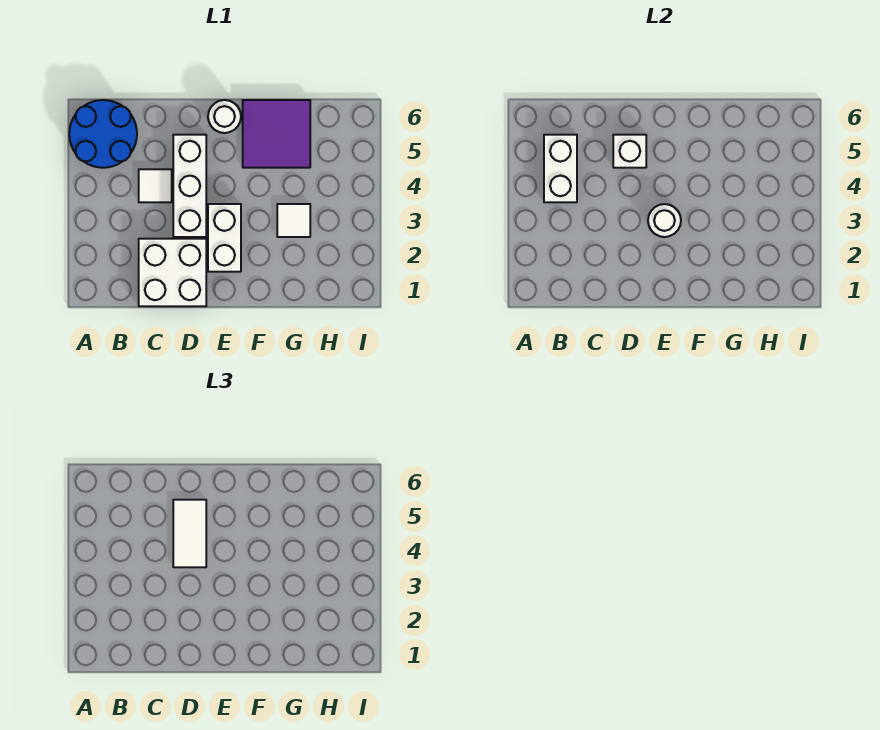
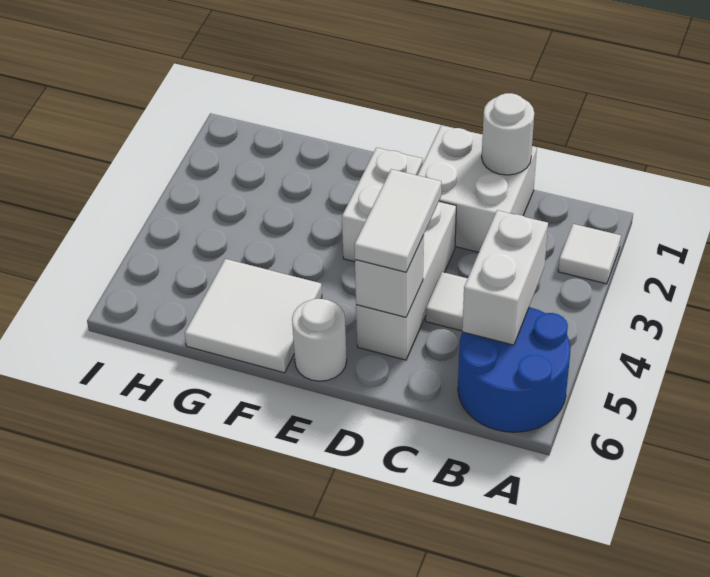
white round brick E3 level 2 -> white round brick C1 level 2
purple tile F5:G6 level 1 -> white tile F5:G6 level 1
white tile G3 level 1 -> white tile A2 level 1

